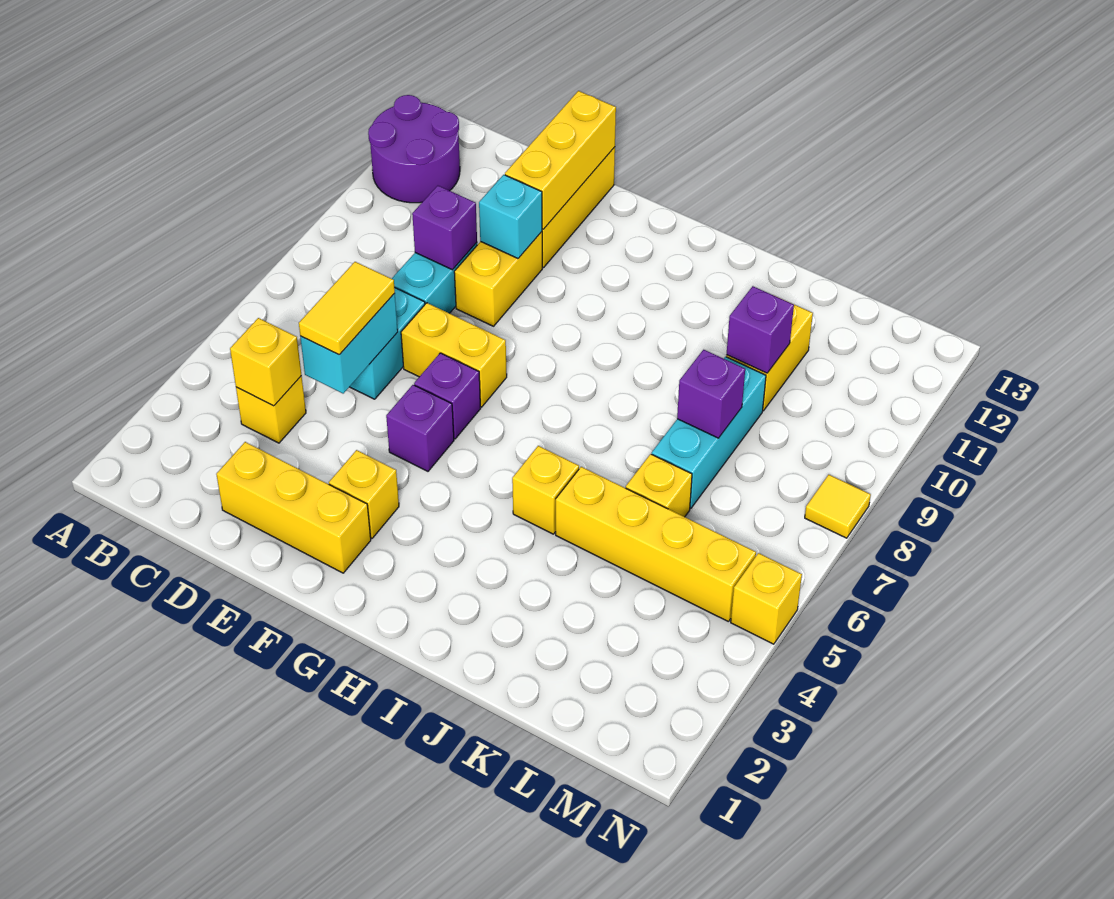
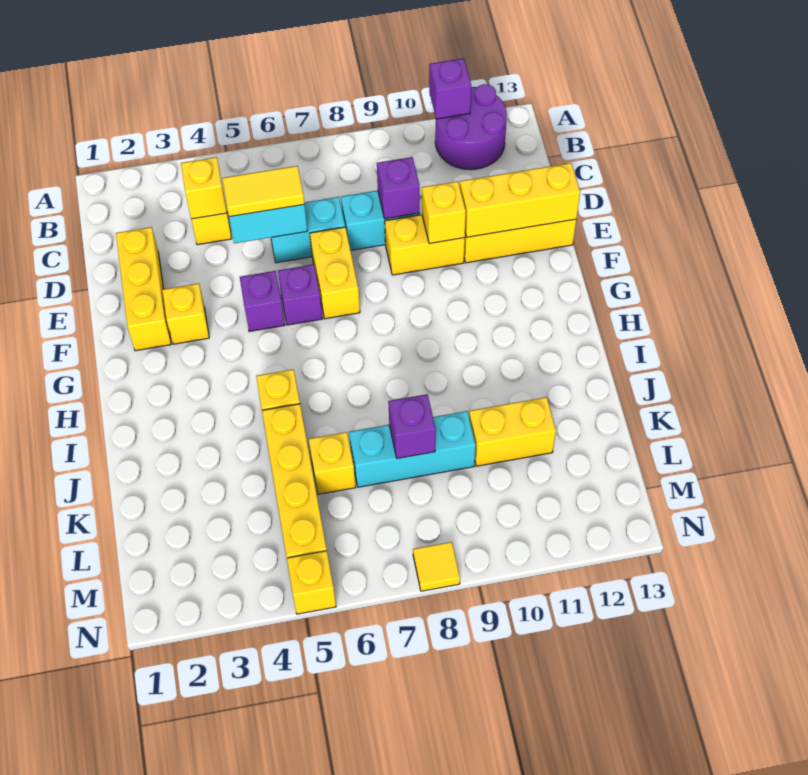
cyan brick E10 level 2 -> yellow brick E10 level 2
purple brick K10 level 2 -> purple brick A11 level 2

